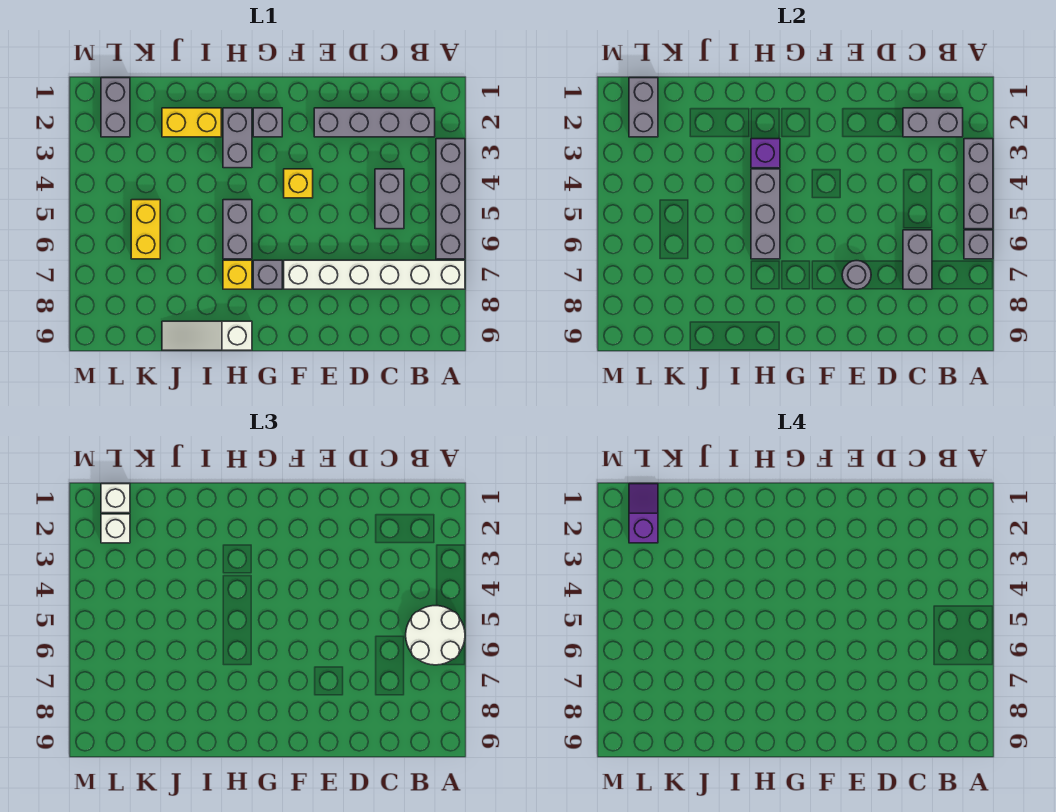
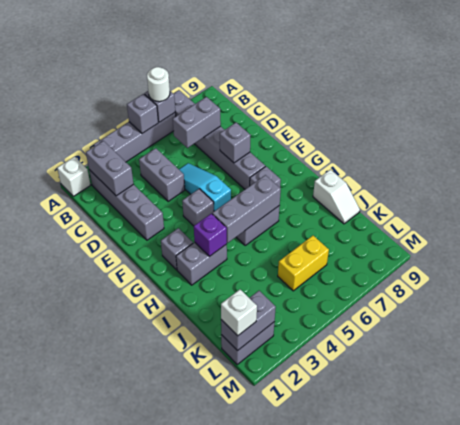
grey brick A3:A5 level 2 -> grey brick A5 level 2
white round brick A5:B6 level 3 -> white round brick A6 level 3
white brick A7:F7 level 1 -> grey brick A7:F7 level 1
grey brick C4:C5 level 1 -> grey brick C4:D4 level 1
none -> cyan slope D5:F5 level 1 top F
grey round brick E7 level 2 -> grey brick E7 level 2
yellow brick F4 level 1 -> grey brick F4 level 1
yellow brick H7 level 1 -> none
white slope H9:J9 level 1 top H -> white slope I9:J9 level 1 top I
yellow brick I2:J2 level 1 -> none
purple slope L1:L2 level 4 top 2 -> none
white brick L2 level 3 -> white brick A1 level 1

